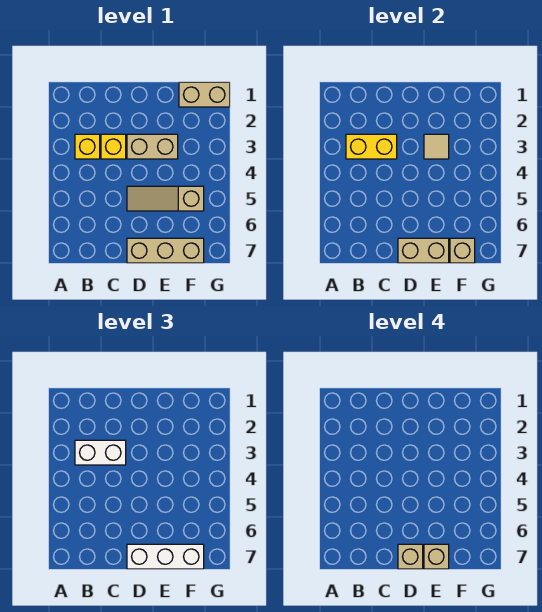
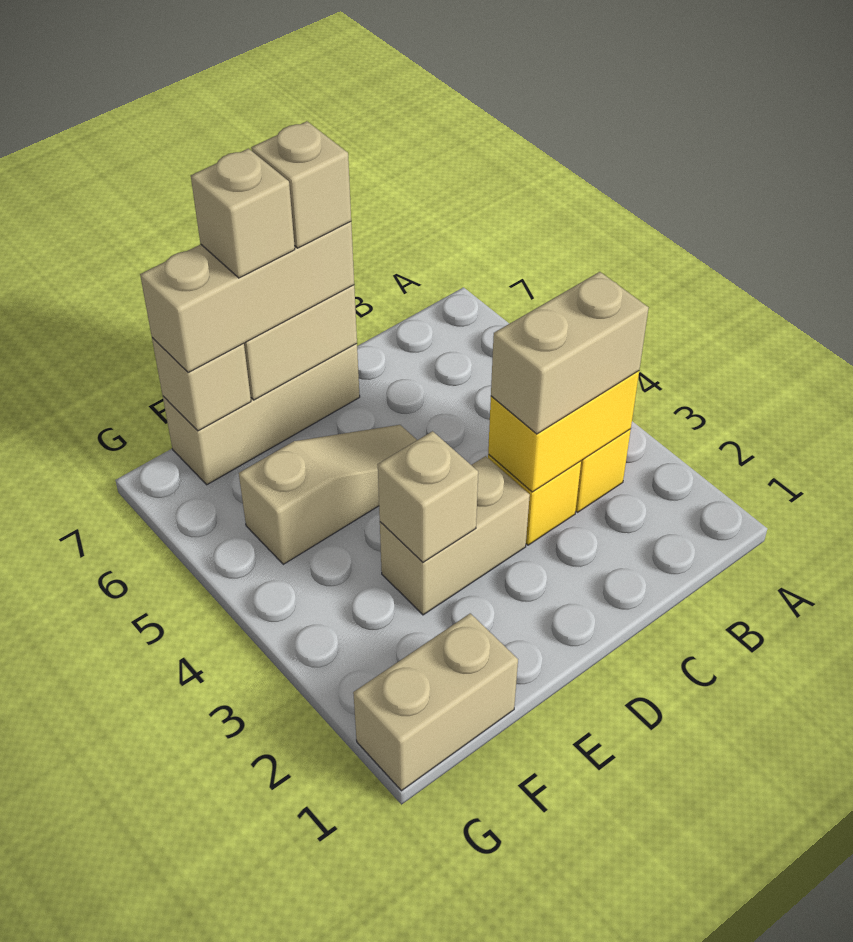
white brick B3:C3 level 3 -> tan brick B3:C3 level 3
white brick D7:F7 level 3 -> tan brick D7:F7 level 3
tan tile E3 level 2 -> tan brick E3 level 2

